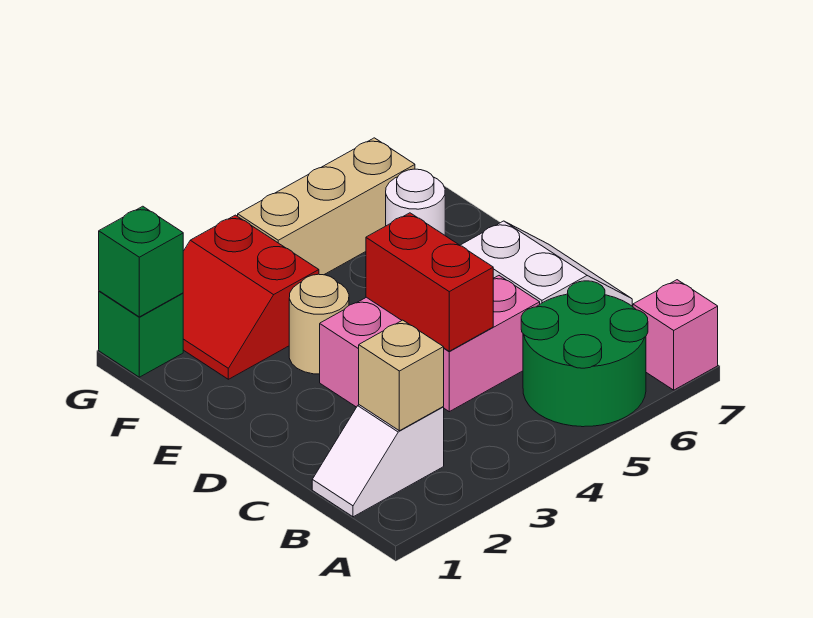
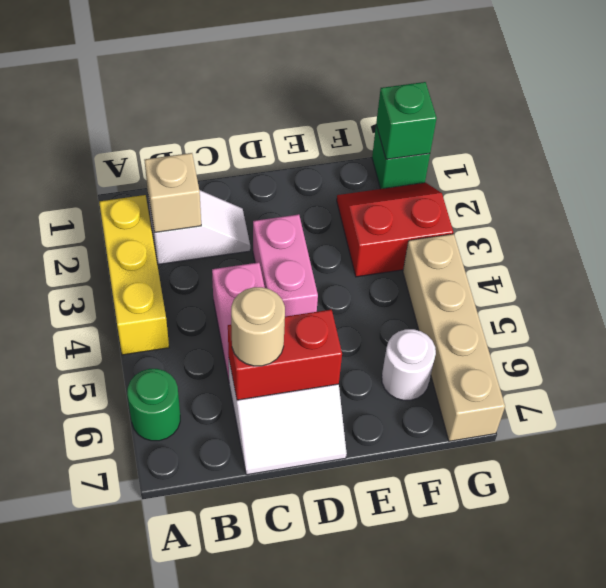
none -> yellow brick A2:A4 level 1
green round brick A5:B6 level 1 -> green round brick A6 level 1
pink brick A7 level 1 -> none
white slope B1:B2 level 1 top 2 -> white slope B2:C2 level 1 top B
red brick C4:D4 level 2 -> red brick C6:D6 level 2
tan round brick E3 level 1 -> tan round brick C6 level 3
tan brick G4:G6 level 1 -> tan brick G4:G7 level 1

